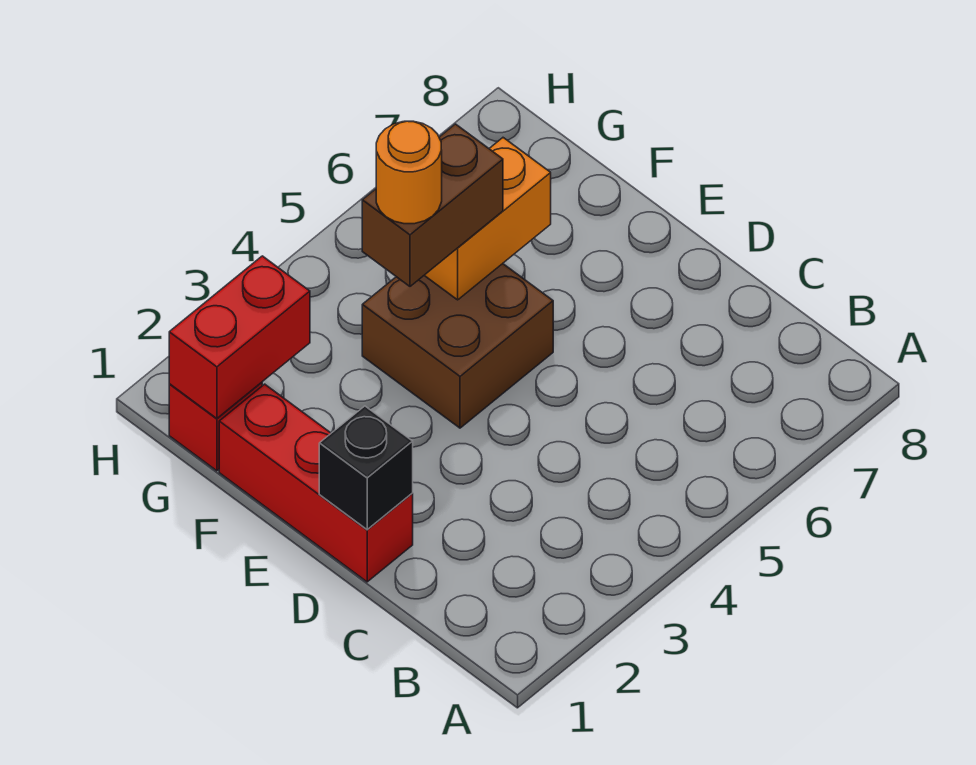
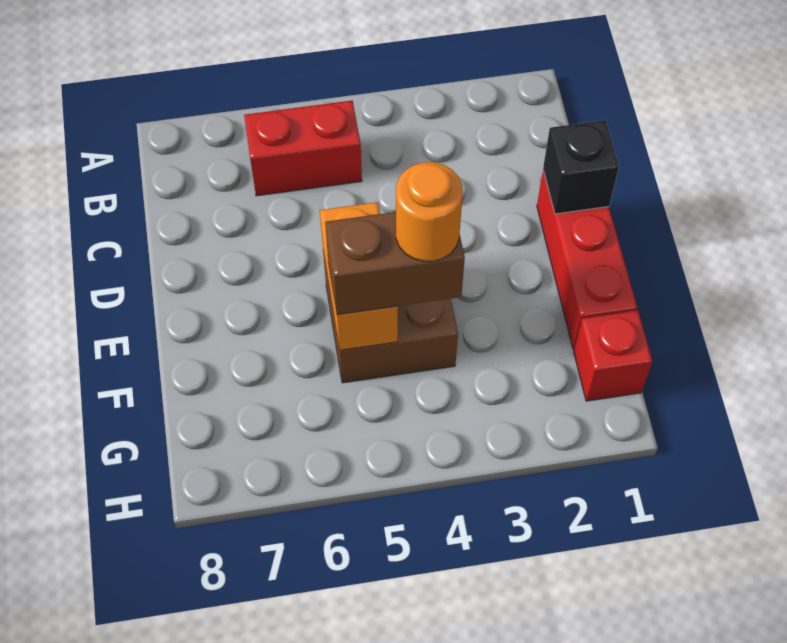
orange brick F5:F6 level 2 -> orange brick E5:F5 level 2
red brick G1:G2 level 2 -> red brick B5:B6 level 1

